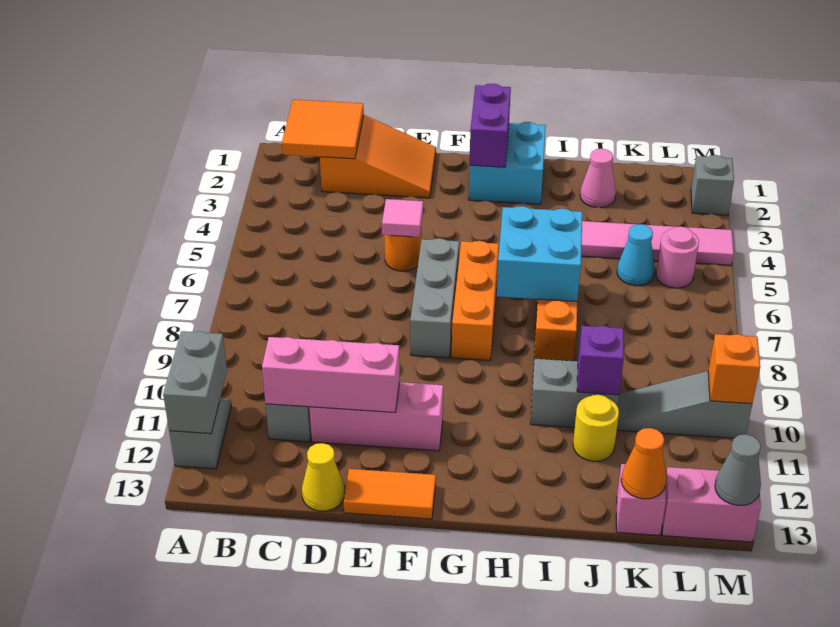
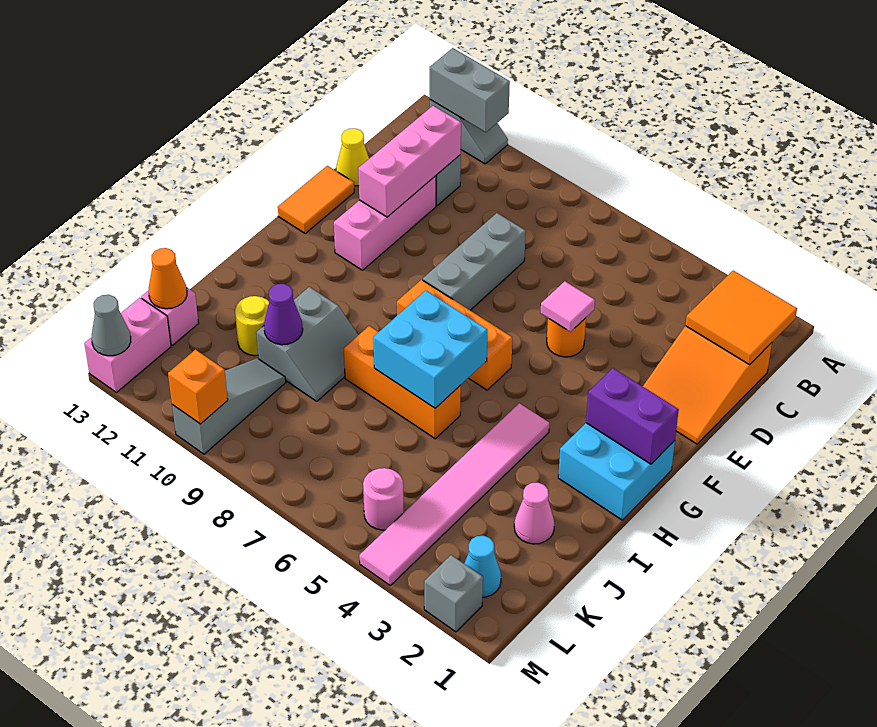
grey brick F6:F8 level 1 -> grey brick D8:F8 level 1
purple brick J10 level 2 -> purple cone J10 level 2
cyan cone K5 level 1 -> cyan cone L2 level 1

